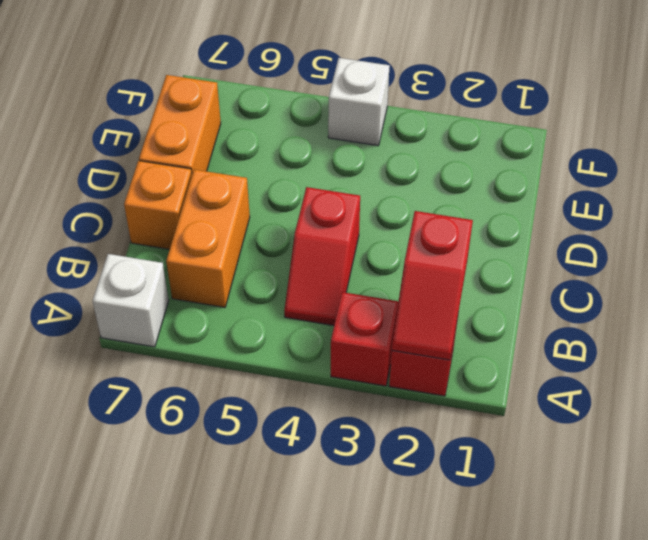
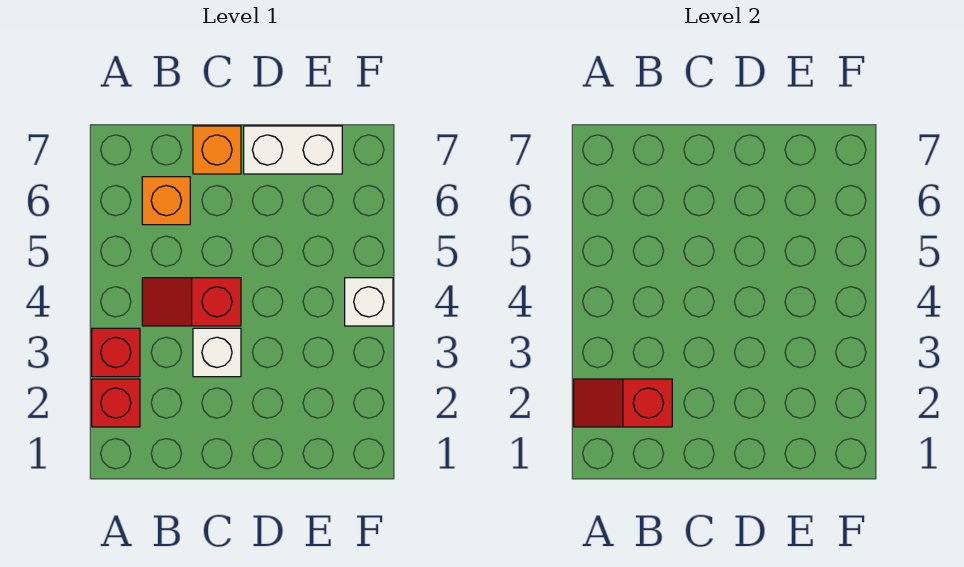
white brick A7 level 1 -> white brick C3 level 1
orange brick B6:C6 level 1 -> orange brick B6 level 1
orange brick D7:E7 level 1 -> white brick D7:E7 level 1

